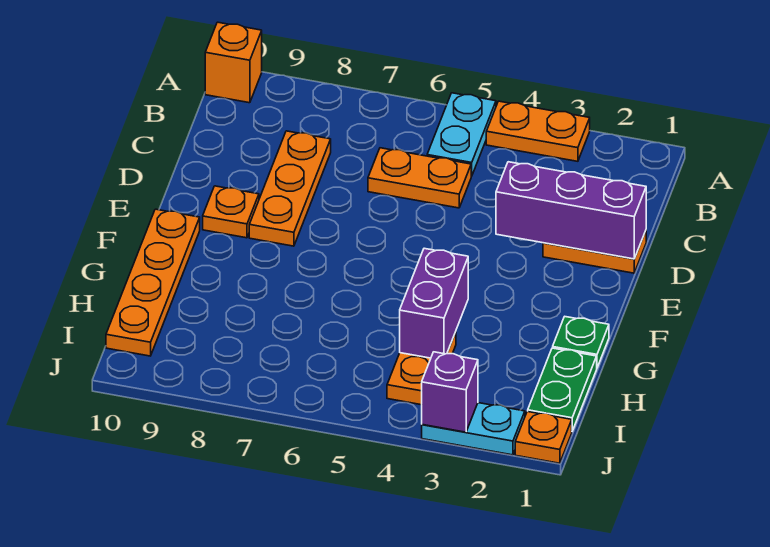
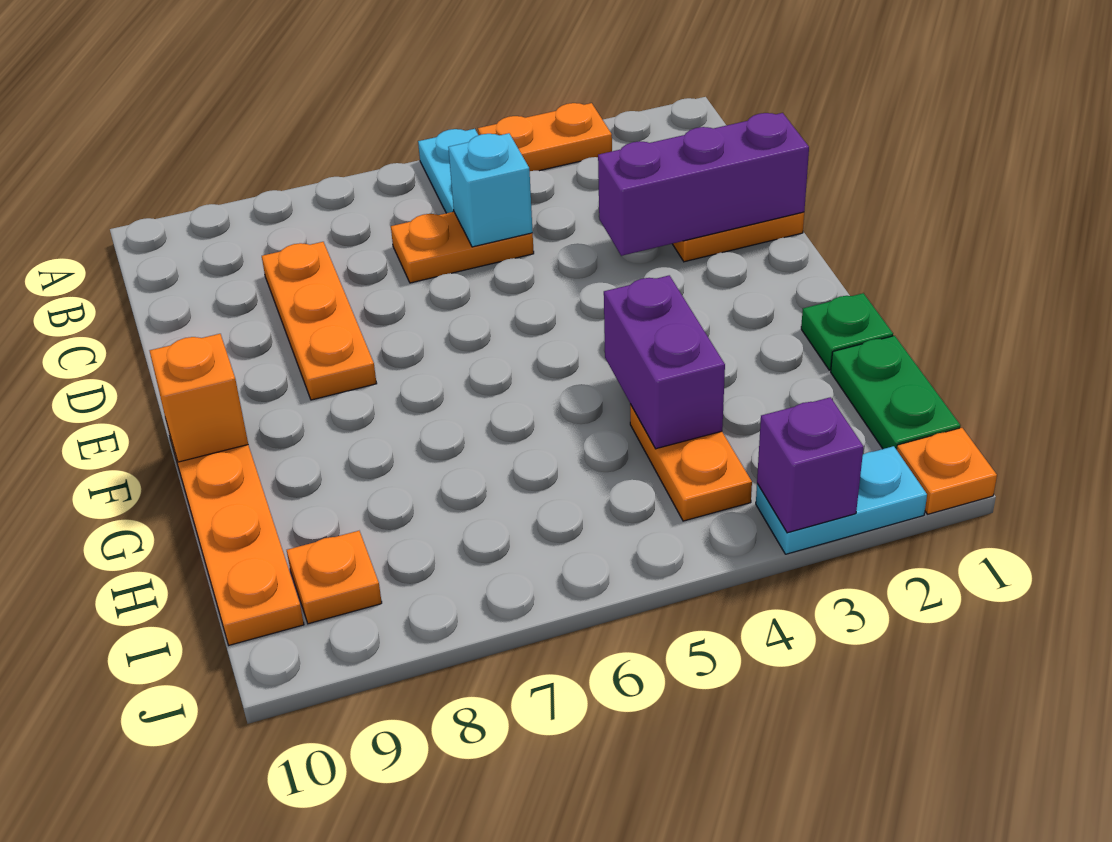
orange brick A10 level 1 -> orange brick F10 level 2
none -> cyan brick C5 level 2
orange plate E9 level 1 -> orange plate I9 level 1

